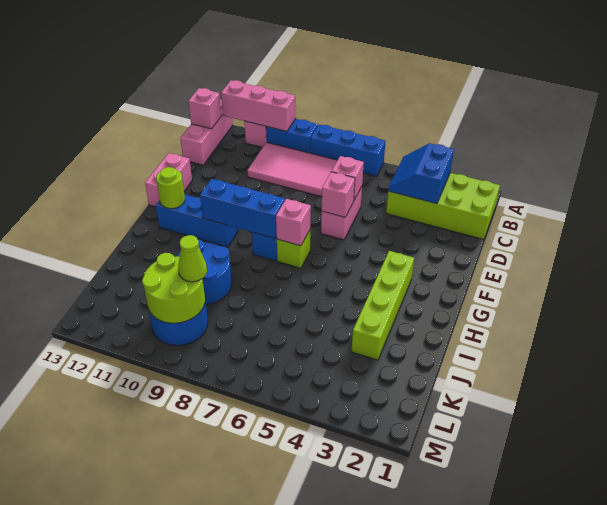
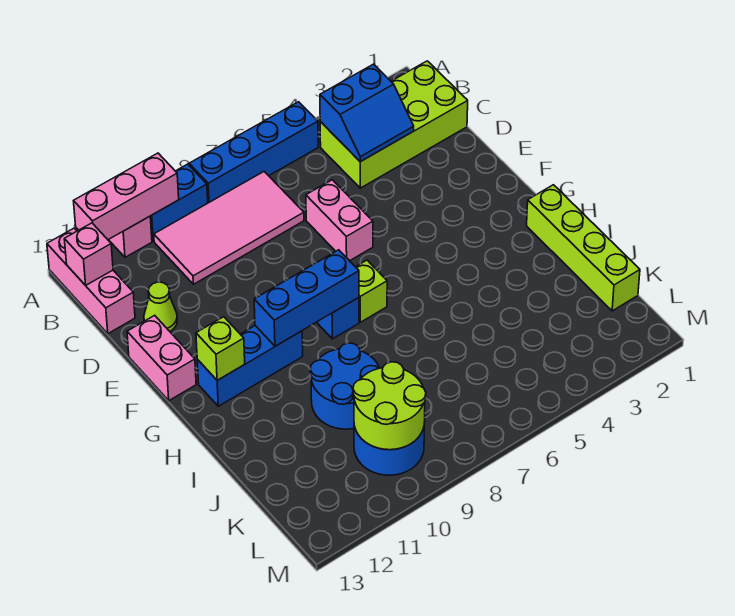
blue brick A6:A8 level 1 -> blue brick A5:A8 level 1
blue slope B3:C4 level 2 top 3 -> blue slope B3:C4 level 2 top B
pink brick D6 level 2 -> none
pink brick E6 level 2 -> none
lime brick G3:J3 level 1 -> lime brick H1:K1 level 1
pink brick G7 level 2 -> none
lime round brick G12 level 2 -> lime brick G12 level 2
lime cone K9 level 3 -> lime cone D12 level 1

